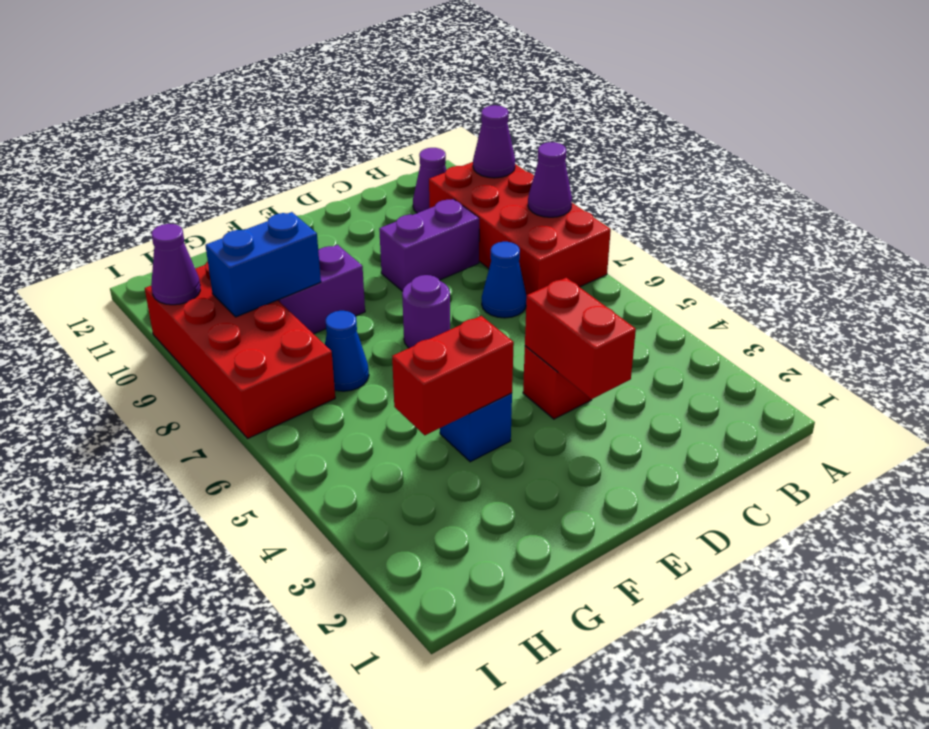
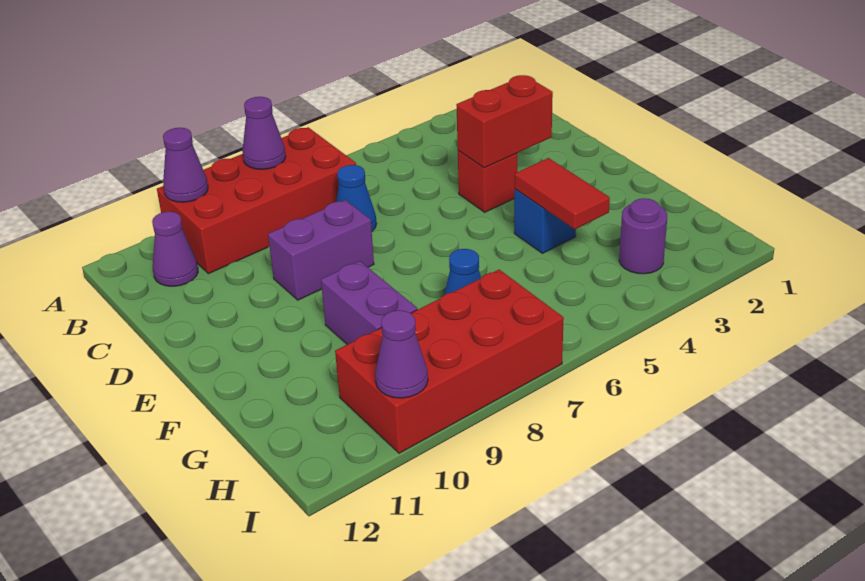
purple brick C9:D9 level 1 -> purple brick D8:D9 level 1
purple round brick E7 level 1 -> purple round brick H3 level 1
red brick F4:G4 level 2 -> red tile F4:G4 level 2
blue brick G9:H9 level 2 -> none

